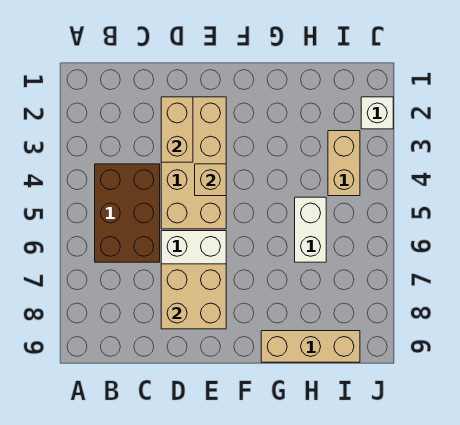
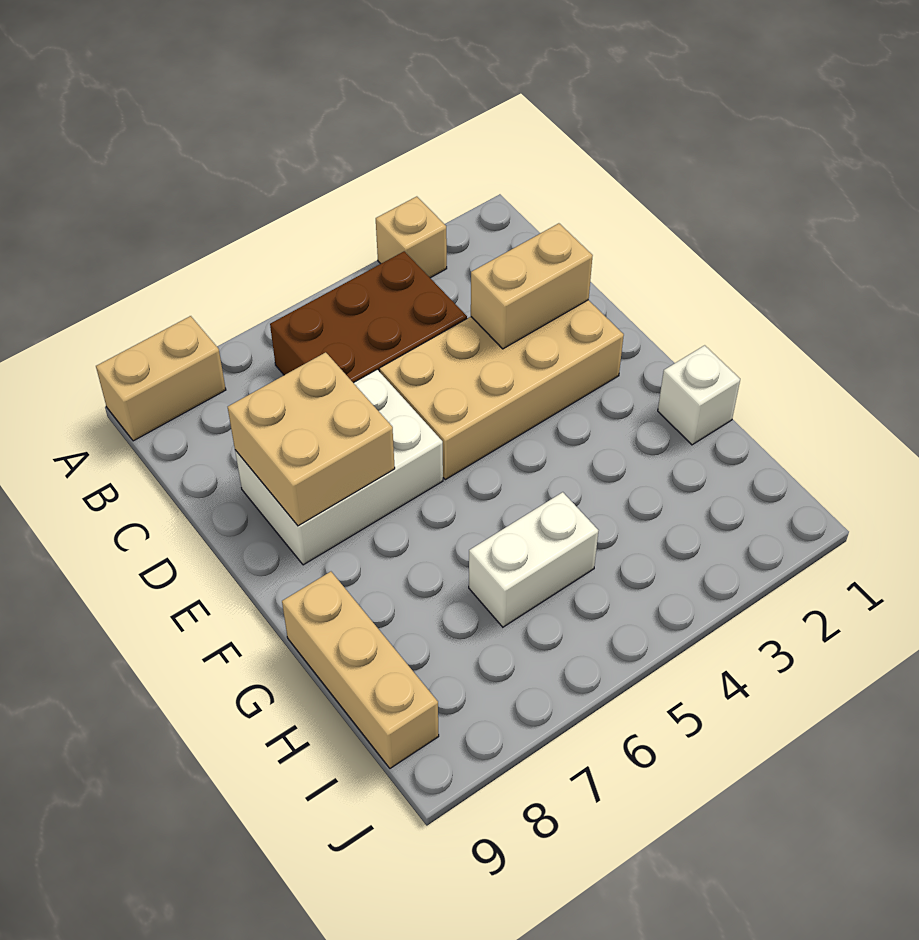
tan brick E4 level 2 -> tan brick A3 level 1
tan brick I3:I4 level 1 -> tan brick A8:A9 level 1
white brick J2 level 1 -> white brick G1 level 1

